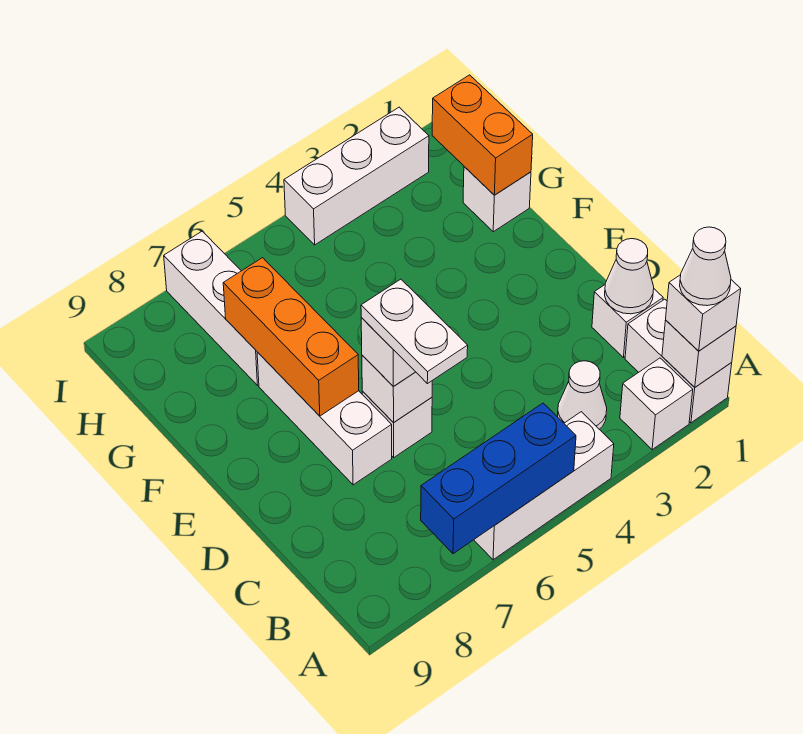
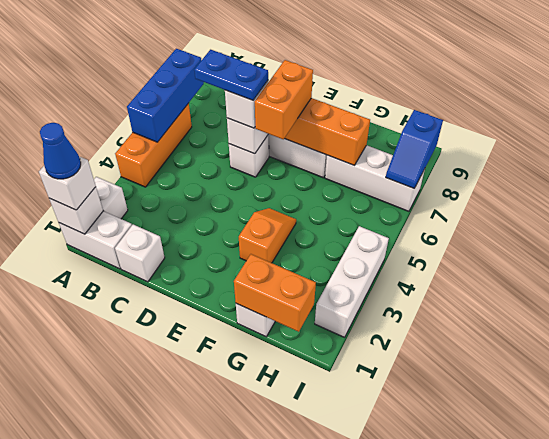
white cone A1 level 4 -> blue cone A1 level 4
white brick A4:A6 level 1 -> orange brick A4:A6 level 1
white cone B3 level 1 -> none
white cone C1 level 2 -> none
white plate C6:D6 level 4 -> blue plate C6:D6 level 4
none -> orange brick E6:E7 level 3
none -> orange slope F3:F4 level 1 top 3
none -> blue slope I7:I8 level 2 top 8

